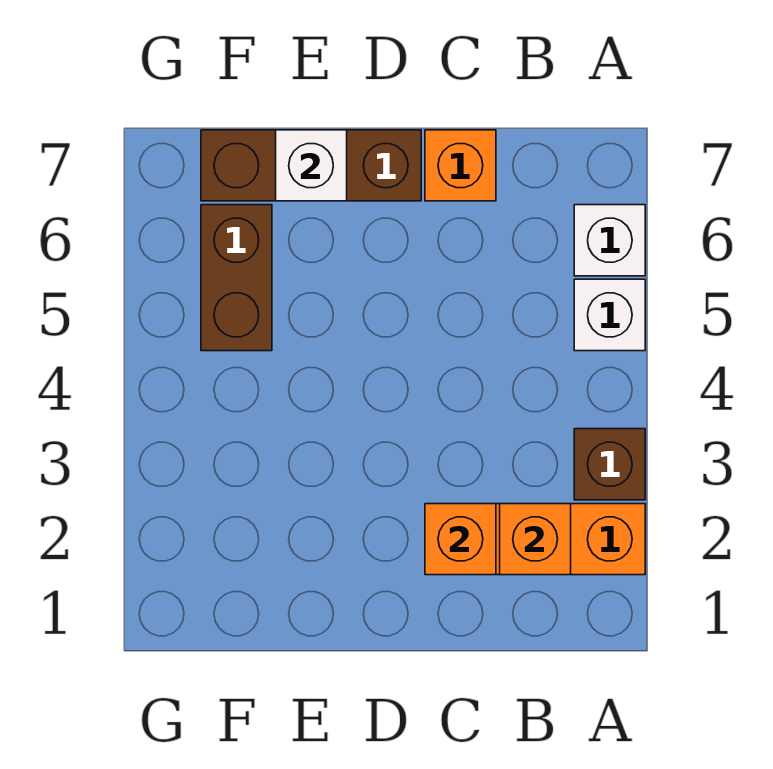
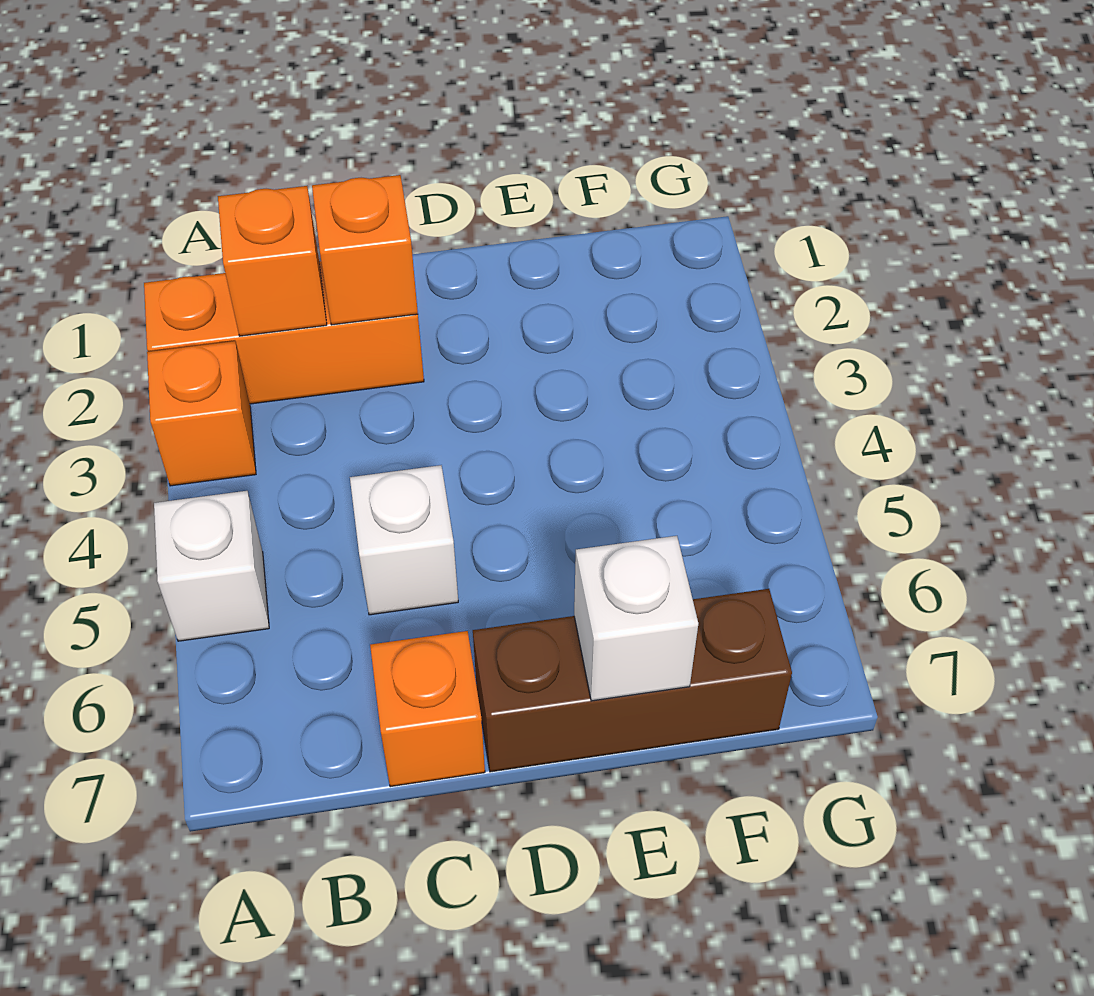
brown brick A3 level 1 -> orange brick A3 level 1
white brick A6 level 1 -> white brick C5 level 1
brown brick F5:F6 level 1 -> none

